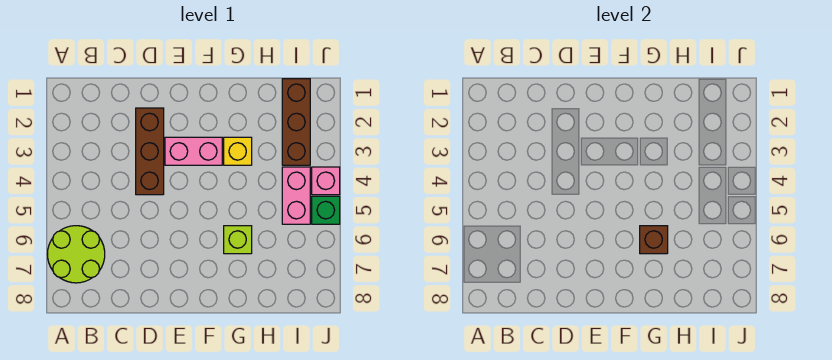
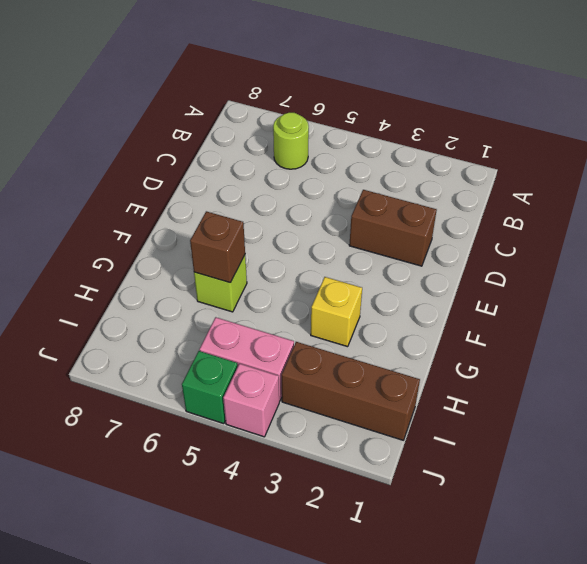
lime round brick A6:B7 level 1 -> lime round brick B6 level 1
brown brick D2:D4 level 1 -> brown brick D2:D3 level 1
pink brick E3:F3 level 1 -> none

